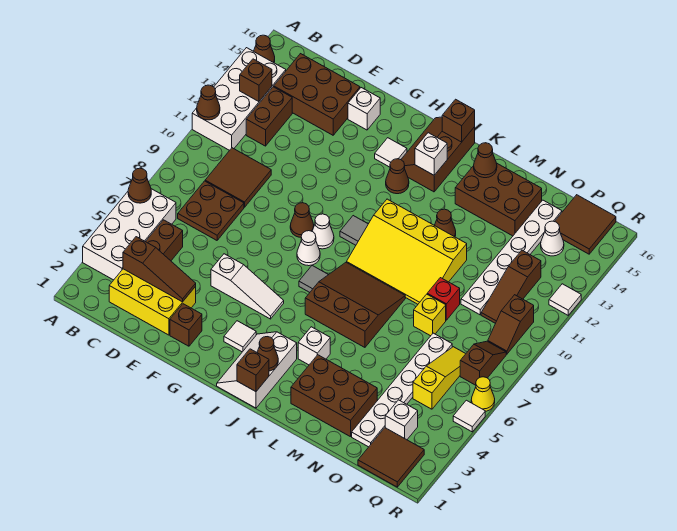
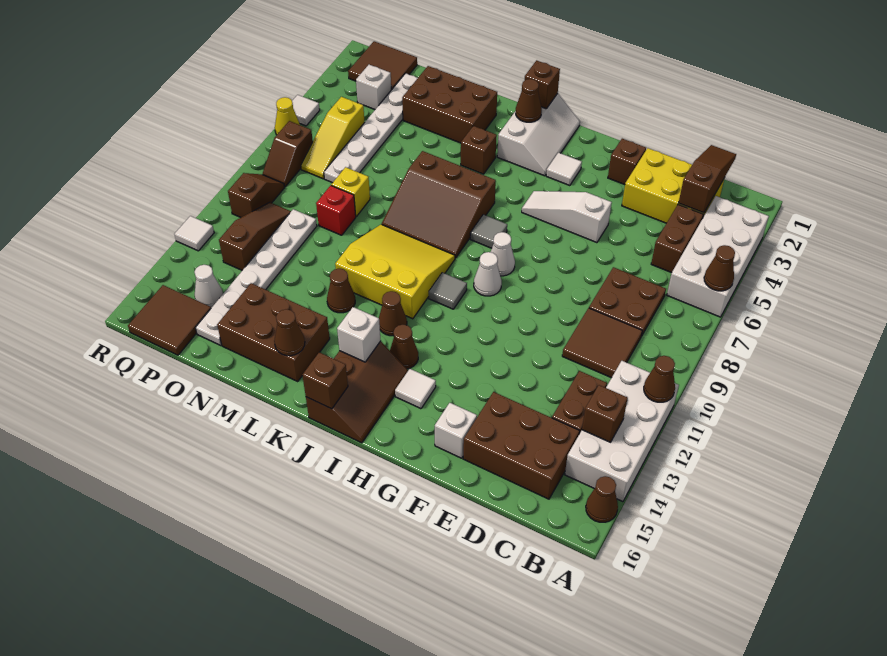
brown slope C3:E3 level 2 top C -> brown slope C1:C3 level 2 top 3
brown cone G9 level 1 -> brown cone J12 level 1
yellow slope J9:M11 level 1 top 11 -> yellow slope J9:L11 level 1 top 11
white brick K4 level 1 -> brown brick K4 level 1

